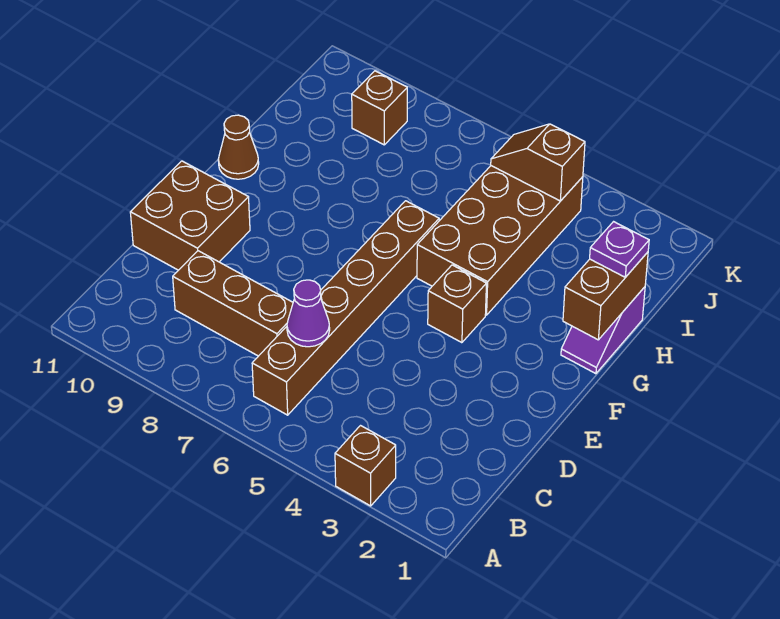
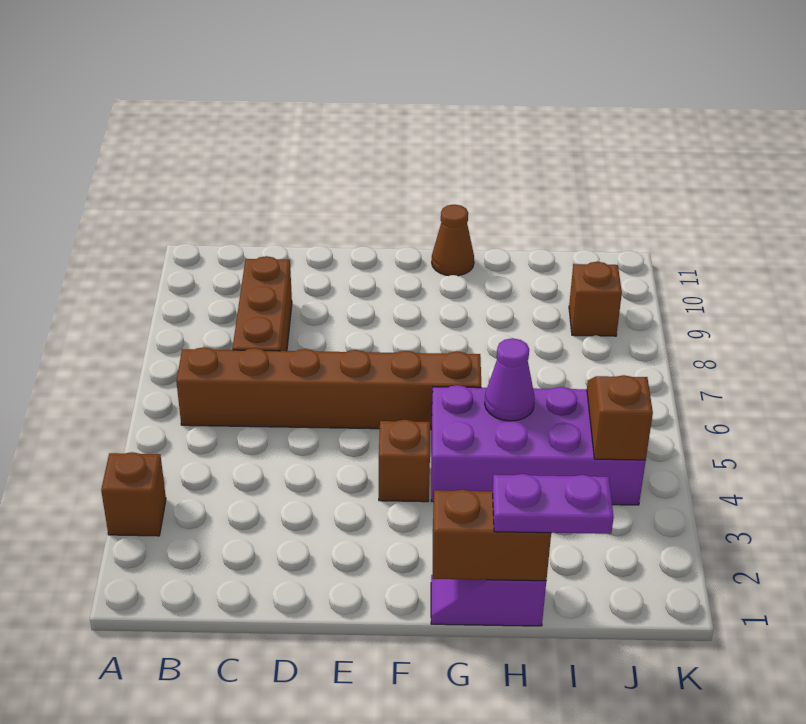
purple cone C6 level 2 -> purple cone H5 level 2
brown brick D10:E11 level 1 -> none
brown brick G4:J5 level 1 -> purple brick G4:J5 level 1
purple plate H1 level 3 -> purple plate H1:I1 level 3

